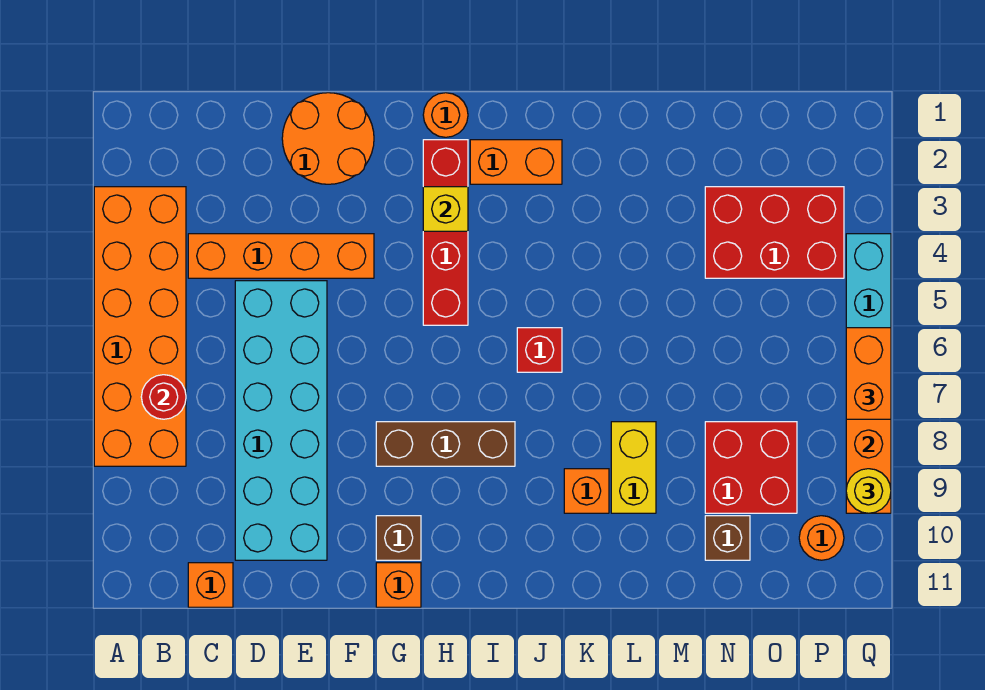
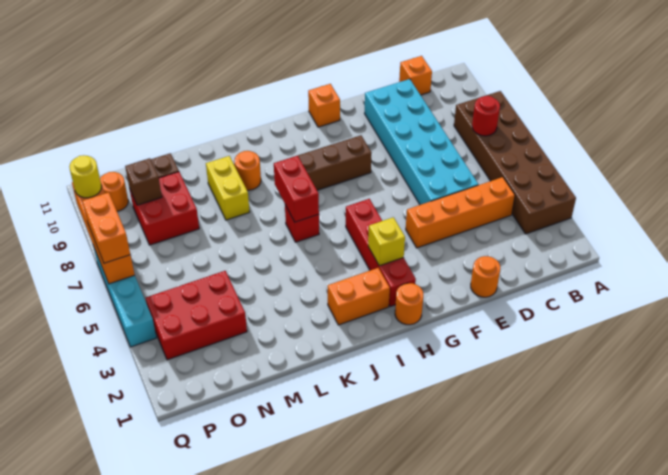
orange brick A3:B8 level 1 -> brown brick A3:B8 level 1
orange round brick E1:F2 level 1 -> orange round brick E1 level 1
brown brick G10 level 1 -> brown brick O9 level 2
none -> red brick J6:J7 level 2
orange brick K9 level 1 -> orange round brick K9 level 1

